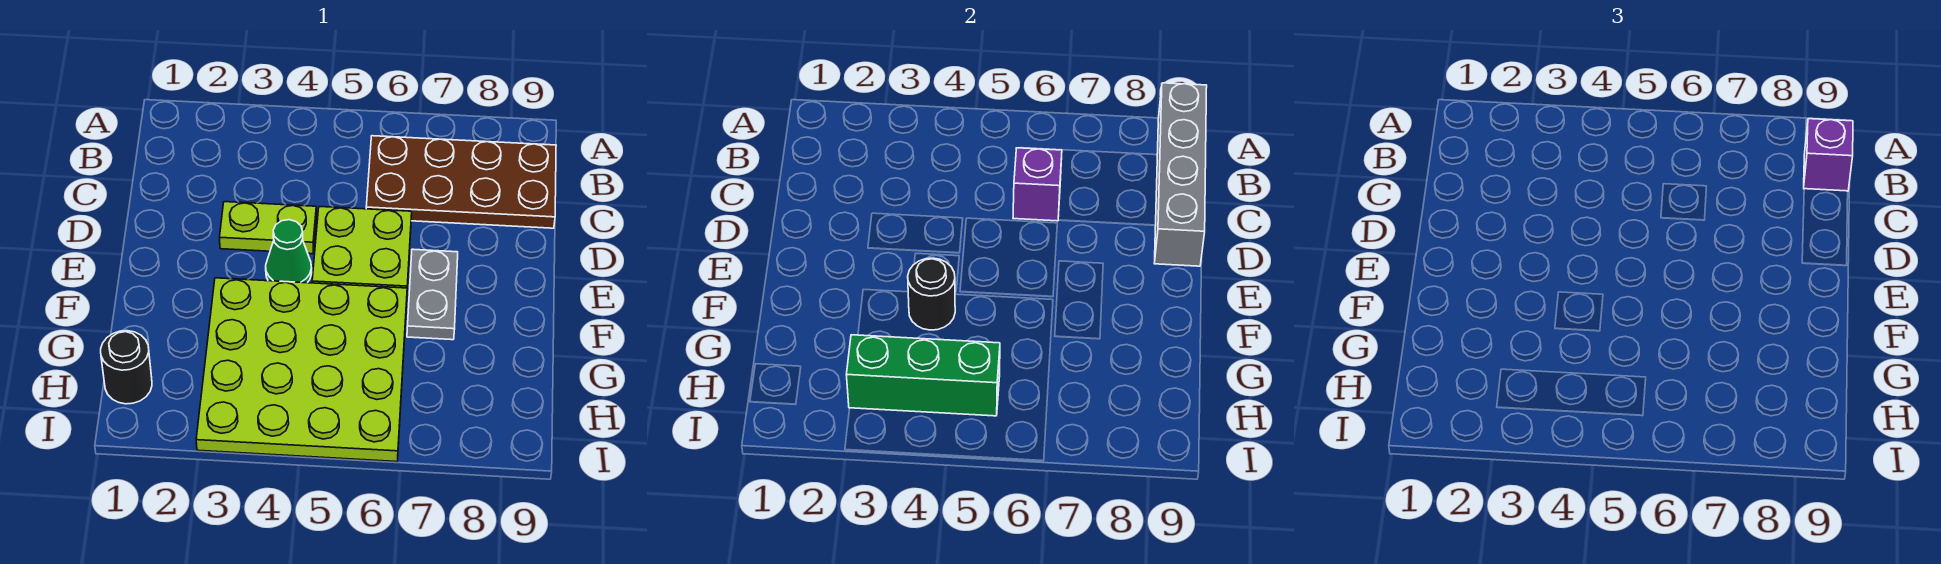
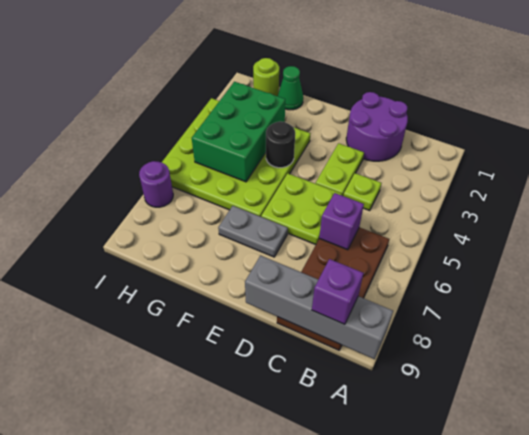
none -> purple round brick C1:D2 level 1
none -> lime plate C4 level 1
green cone E4 level 1 -> green cone G1 level 1
black round brick H1 level 1 -> lime round brick H1 level 1
green brick H3:H5 level 2 -> green brick G3:H5 level 2
none -> purple round brick I7 level 1

